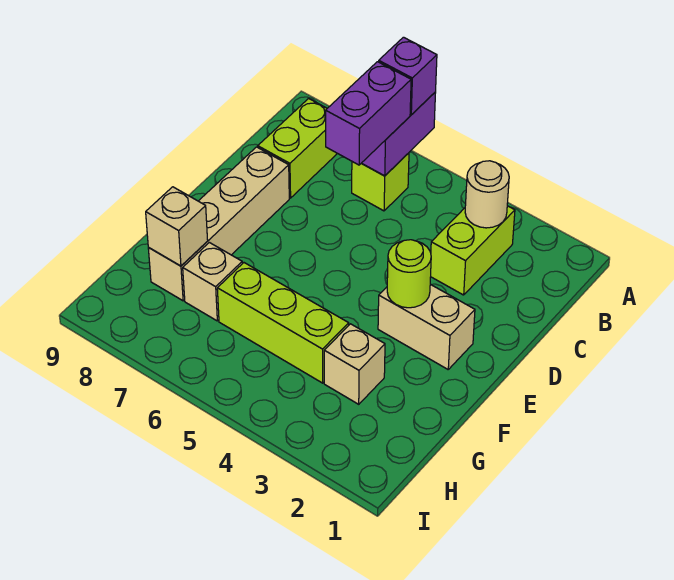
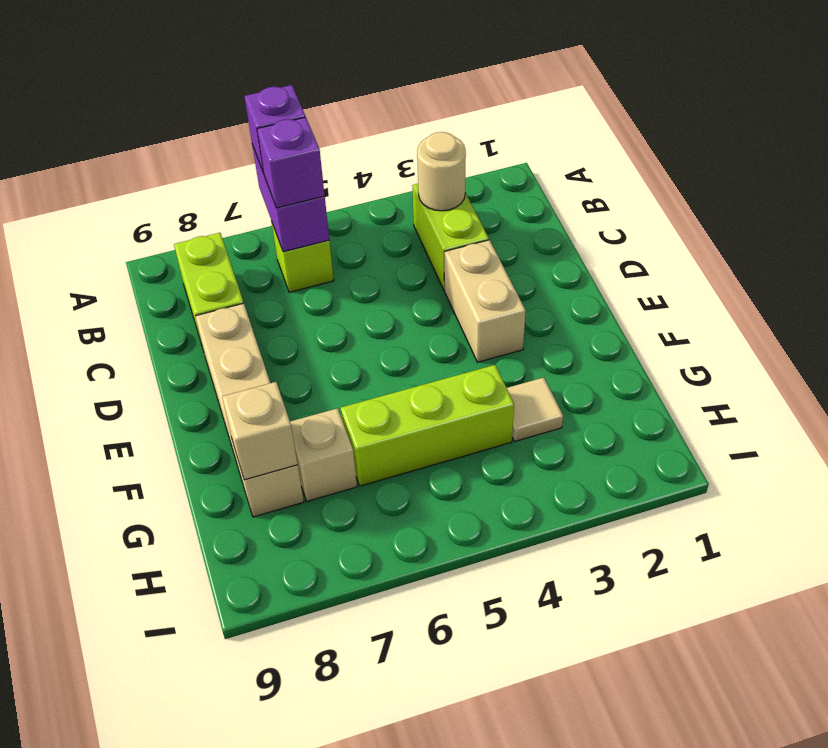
purple brick B6:C6 level 3 -> purple brick B6 level 3
tan brick E2:E3 level 1 -> tan brick D3:E3 level 1
lime round brick E3 level 2 -> none
tan brick G3 level 1 -> tan tile G3 level 1

